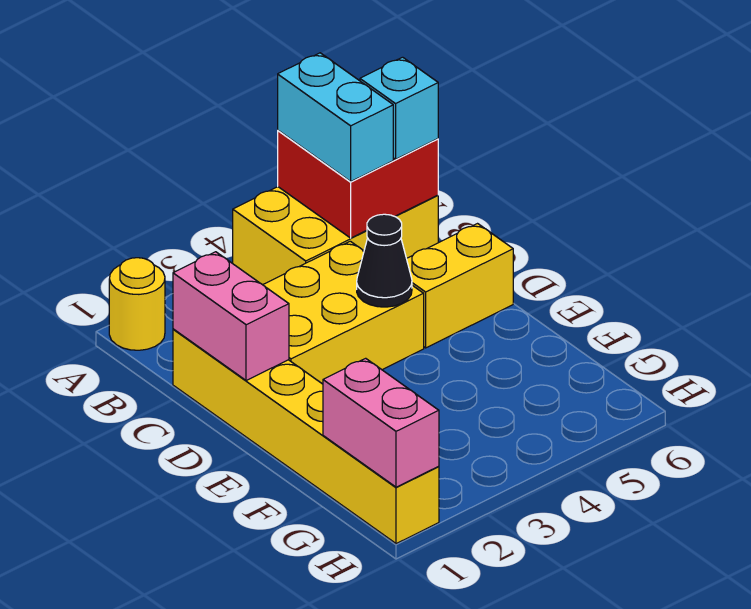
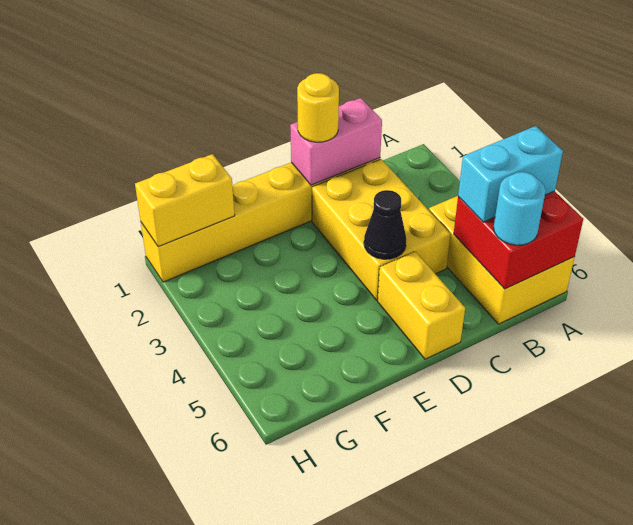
yellow round brick A1 level 1 -> yellow round brick D1 level 3
cyan brick B6 level 3 -> cyan round brick B6 level 3
pink brick G1:H1 level 2 -> yellow brick G1:H1 level 2

